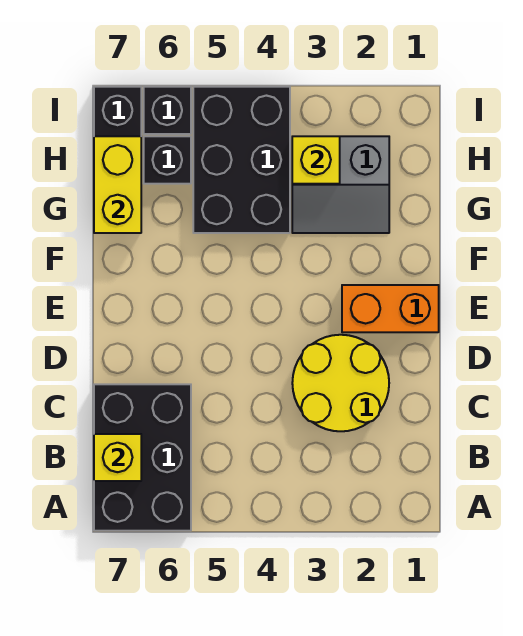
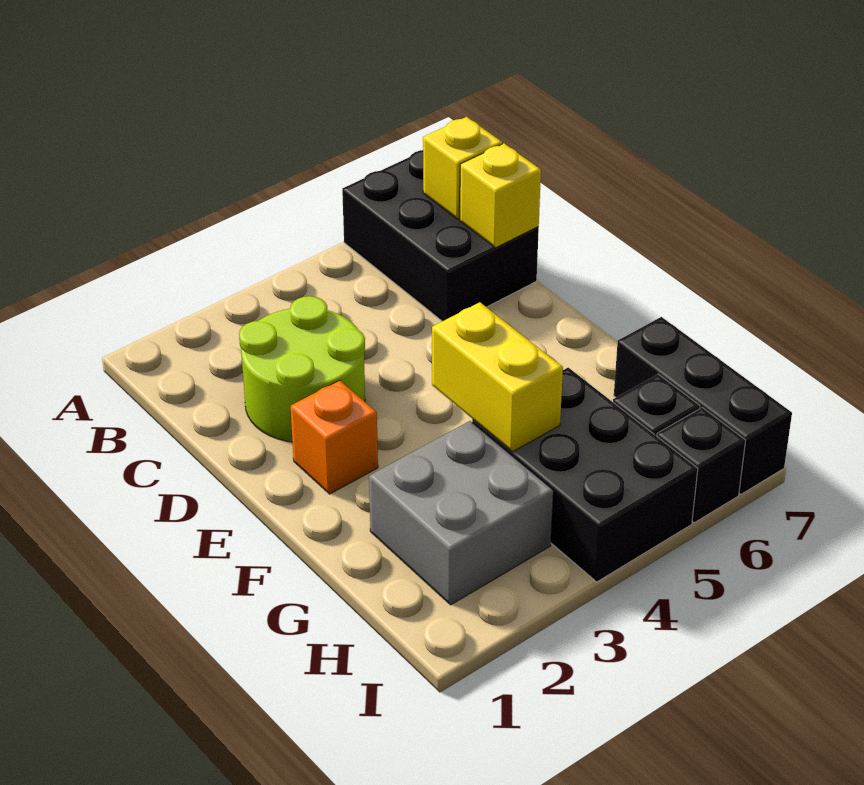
yellow round brick C2:D3 level 1 -> lime round brick C2:D3 level 1
orange brick E1:E2 level 1 -> orange brick E2 level 1
grey slope G2:H3 level 1 top H -> grey brick G2:H3 level 1
yellow brick G7:H7 level 2 -> yellow brick F4:G4 level 2
yellow brick H3 level 2 -> yellow brick C7 level 2

